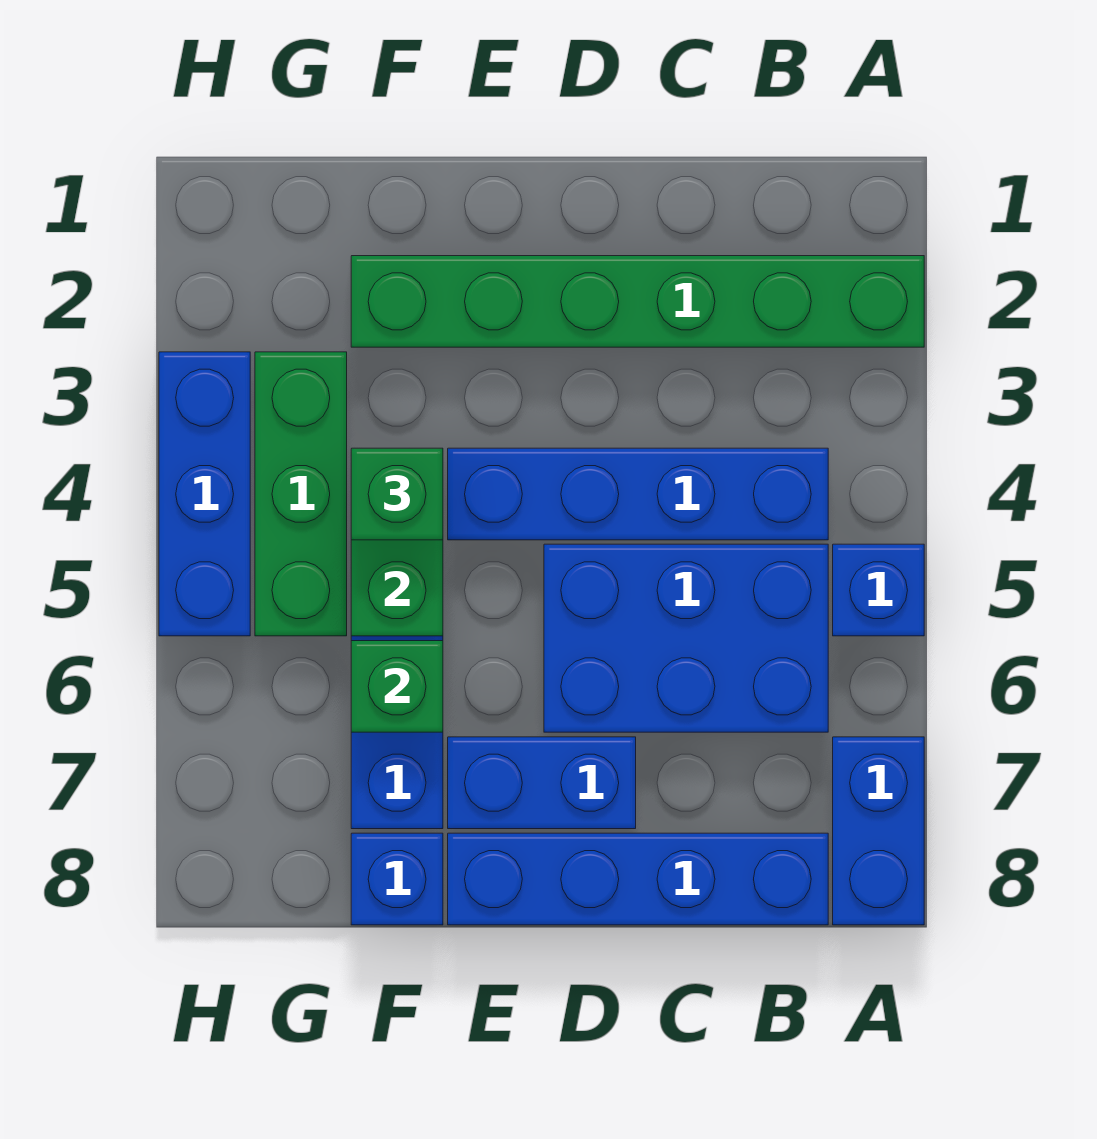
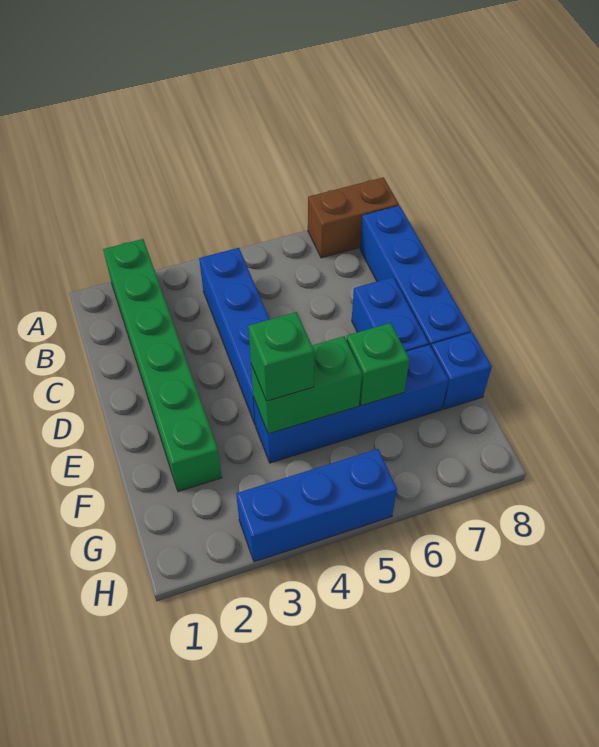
blue brick A5 level 1 -> none
blue brick A7:A8 level 1 -> brown brick A7:A8 level 1
blue brick B5:D6 level 1 -> none
green brick G3:G5 level 1 -> none

